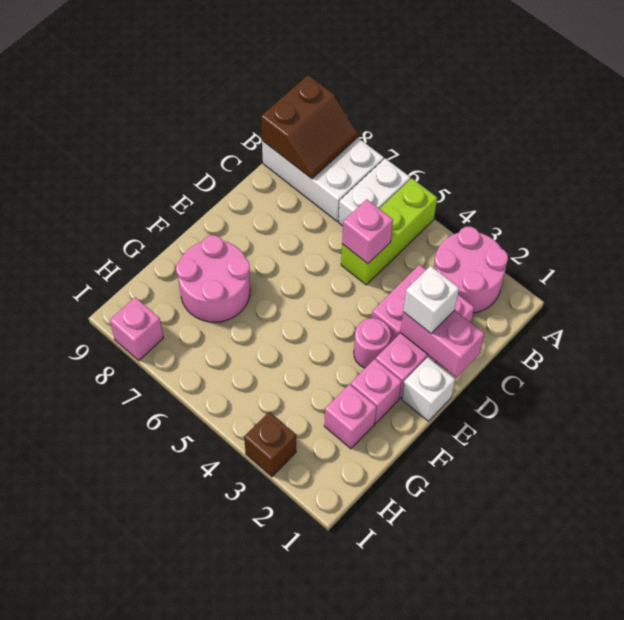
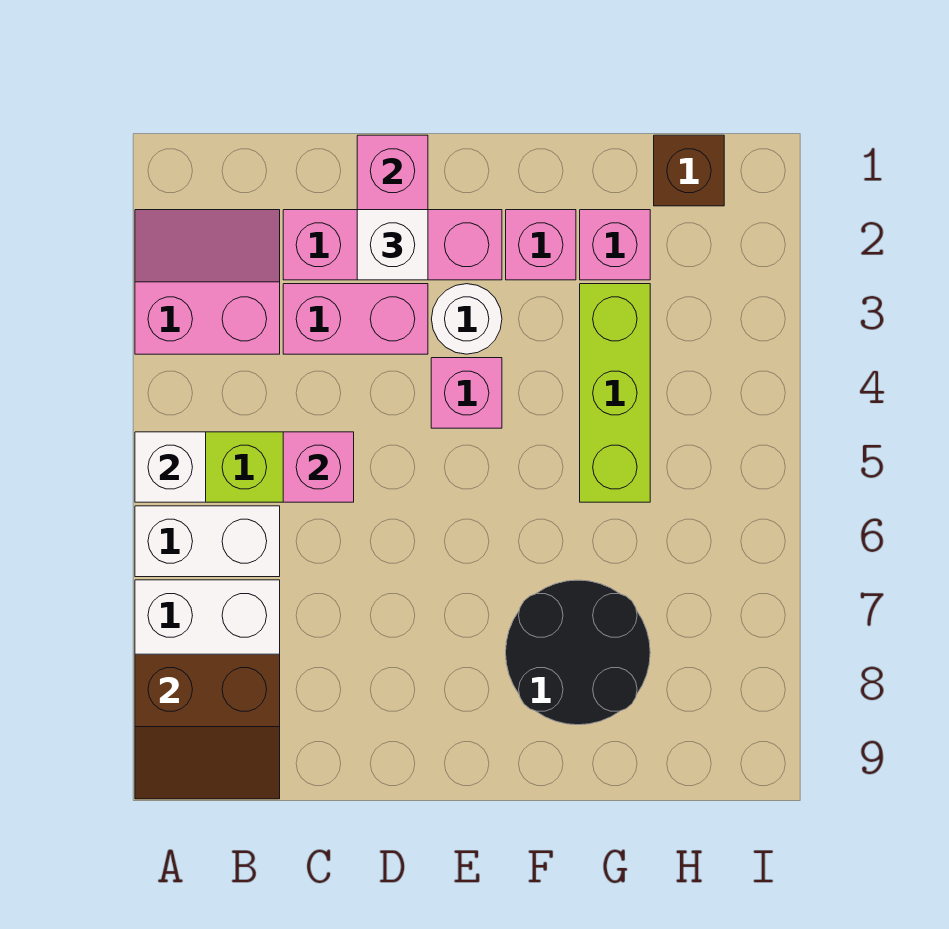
pink round brick A2:B3 level 1 -> pink slope A2:B3 level 1 top 3
brown slope A8:B9 level 2 top 9 -> brown slope A8:B9 level 2 top 8
white brick E1 level 1 -> white brick A5 level 2
pink round brick E3 level 1 -> white round brick E3 level 1
pink round brick F7:G8 level 1 -> black round brick F7:G8 level 1
none -> lime brick G3:G5 level 1
brown brick I3 level 1 -> brown brick H1 level 1
pink brick I8 level 1 -> pink brick E4 level 1

